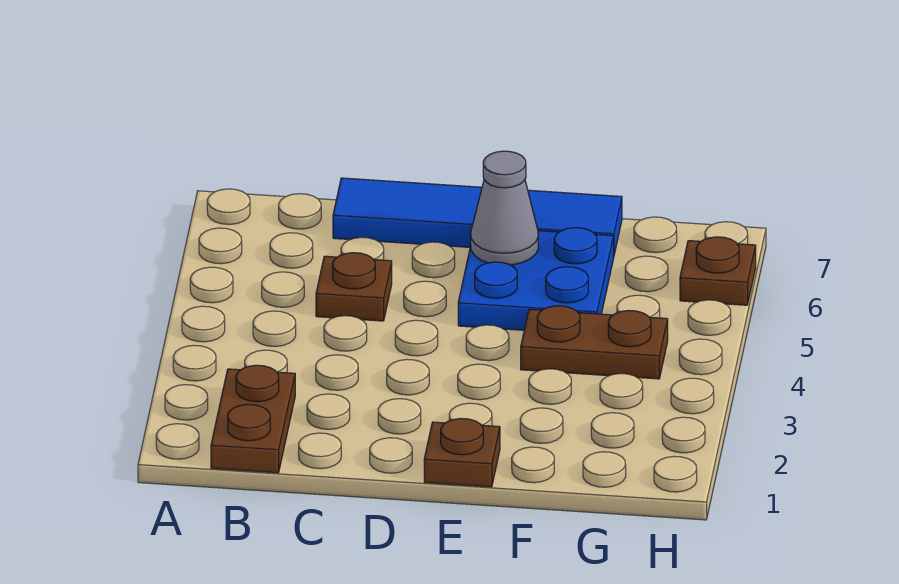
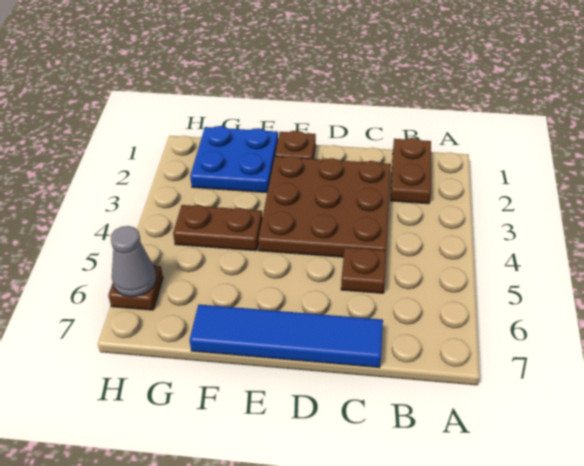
none -> brown plate C2:E4 level 1
blue plate E5:F6 level 1 -> blue plate F1:G2 level 1
grey cone E6 level 2 -> grey cone H6 level 2

